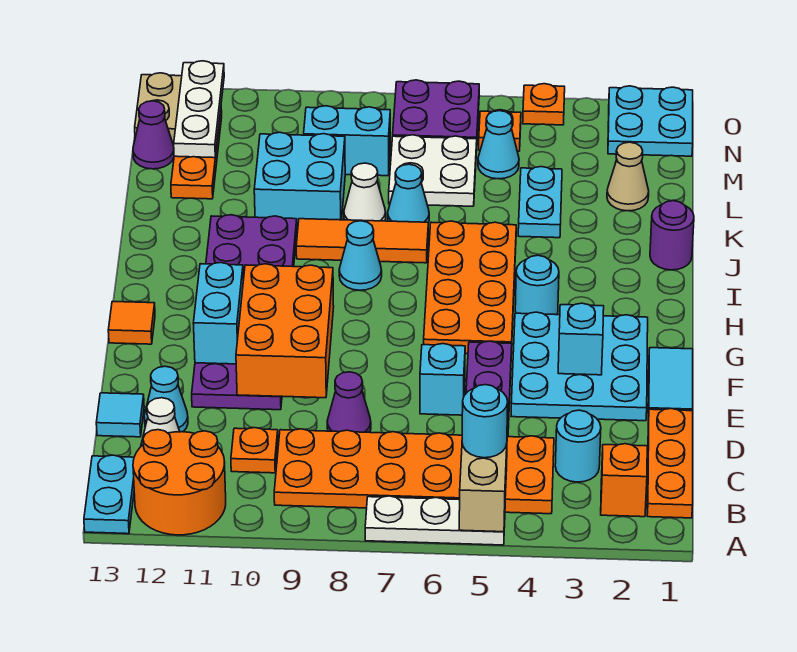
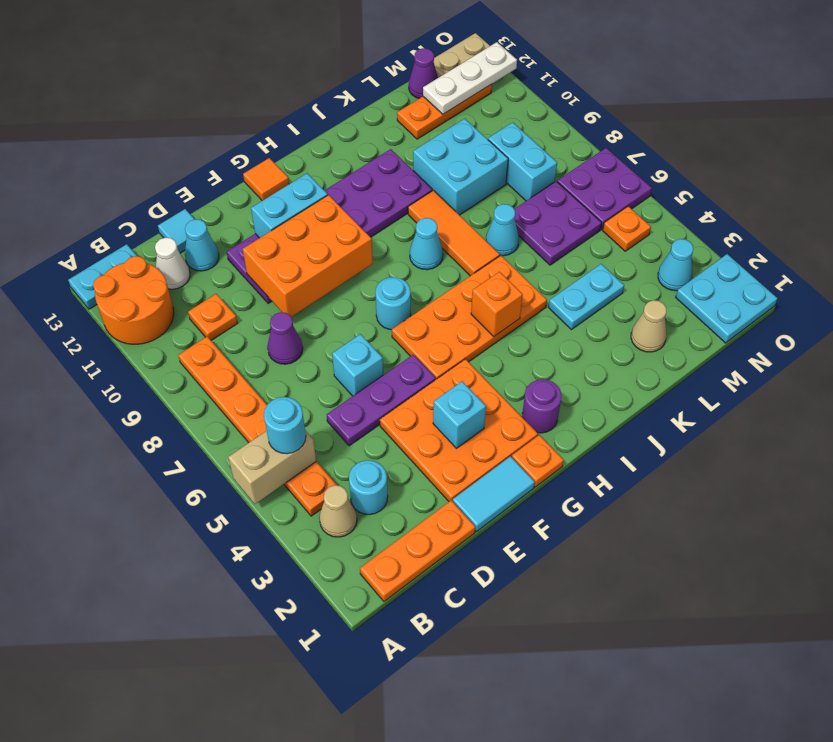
white plate A5:A7 level 1 -> none
orange brick B2 level 1 -> orange brick I5 level 2
none -> tan cone B3 level 1
orange plate B4:C9 level 1 -> orange plate B4:B9 level 1
cyan plate E2:G4 level 1 -> orange plate E2:G4 level 1
cyan round brick H4 level 1 -> cyan round brick G7 level 1
purple round brick J1 level 1 -> purple round brick H2 level 1
white cone K8 level 1 -> none
white plate L6:M7 level 1 -> purple plate L6:M7 level 1
cyan cone M5 level 1 -> cyan cone N3 level 1
orange plate O4 level 1 -> orange plate G1 level 1

